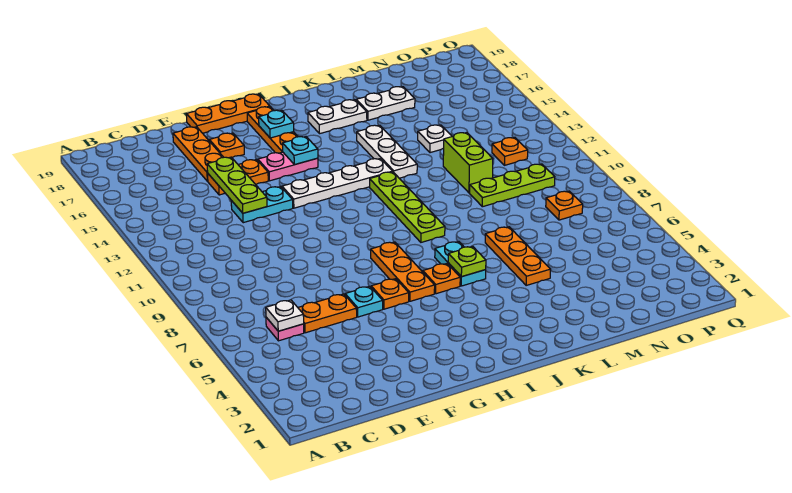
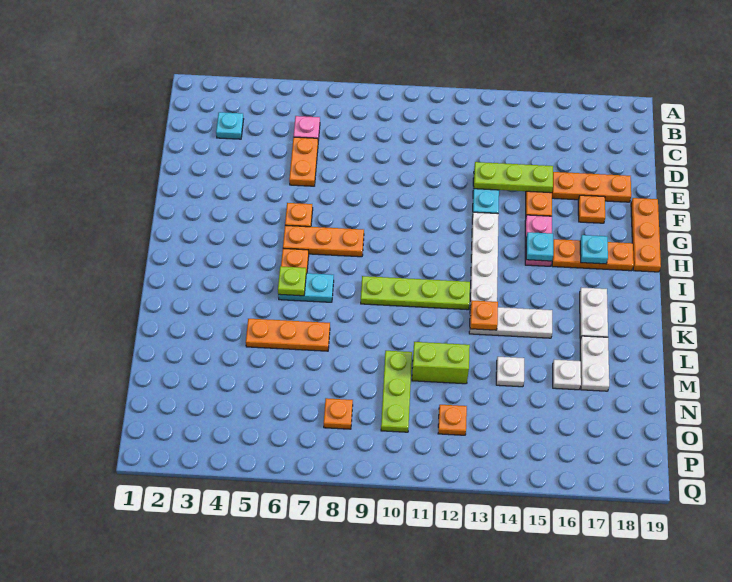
white plate C6 level 2 -> white plate M16 level 1
cyan plate F6 level 1 -> cyan plate C3 level 1
none -> orange plate K13 level 2

